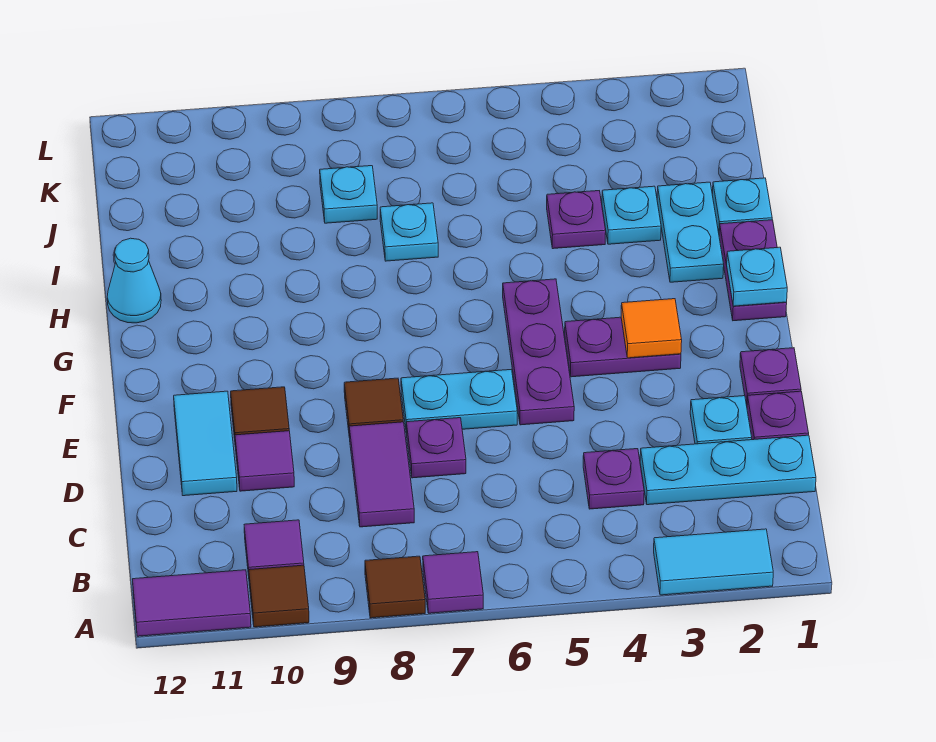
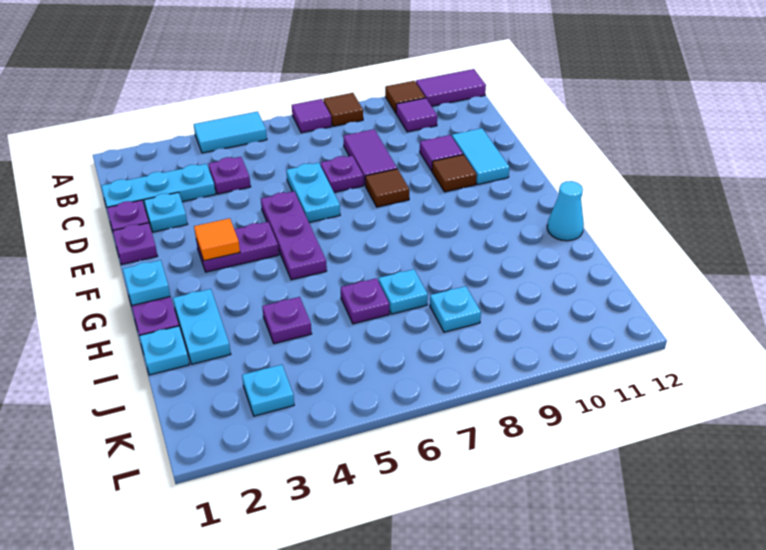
cyan tile A2:A3 level 1 -> cyan tile A4:A5 level 1
cyan plate E6:E7 level 1 -> cyan plate D6:E6 level 1
cyan plate I3 level 1 -> cyan plate K3 level 1
none -> purple plate I6 level 1

